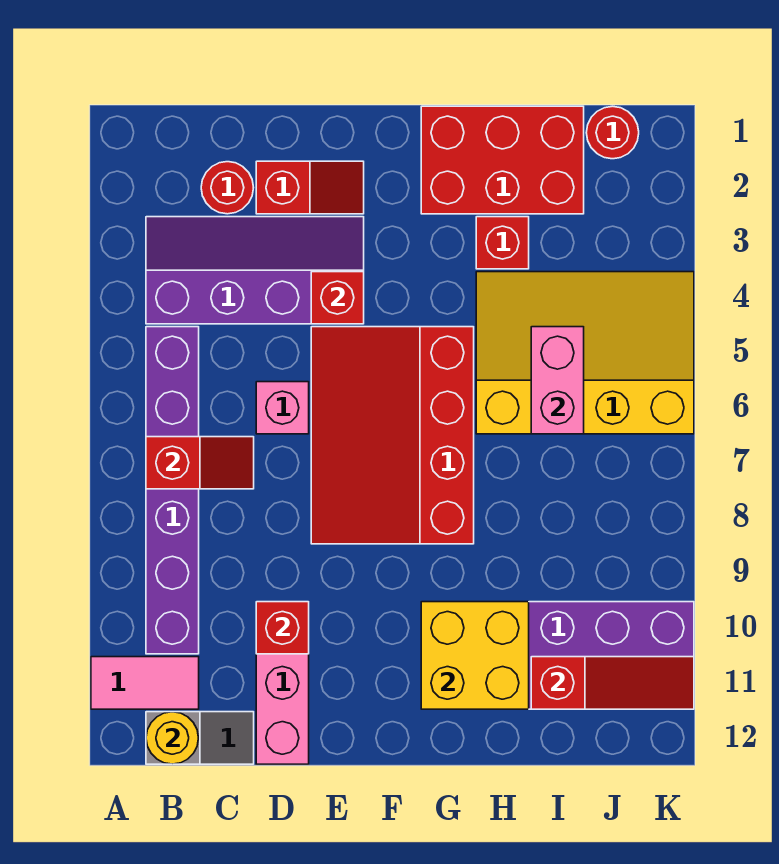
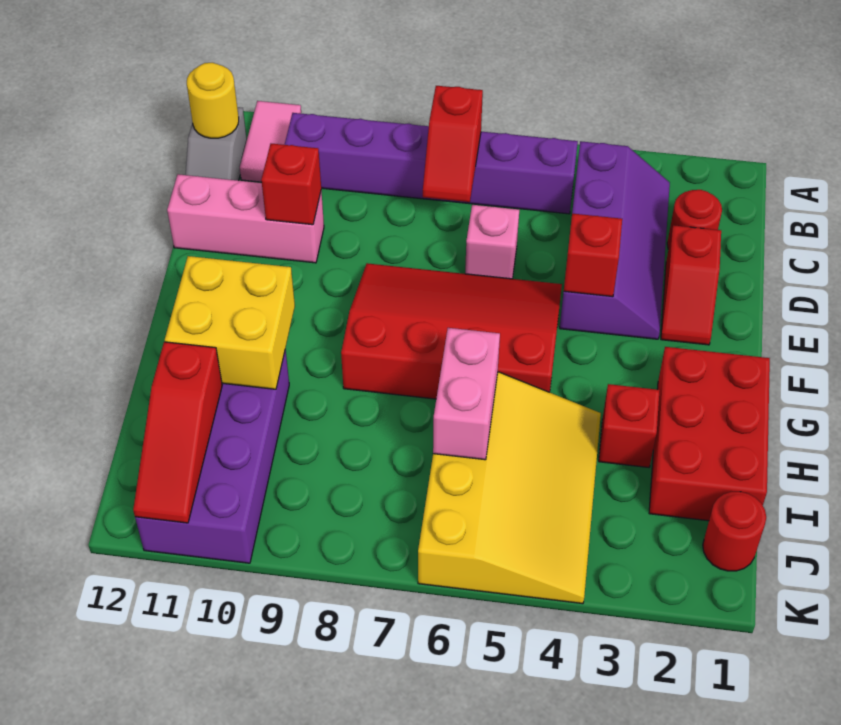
pink brick I5:I6 level 2 -> pink brick H6:I6 level 2

